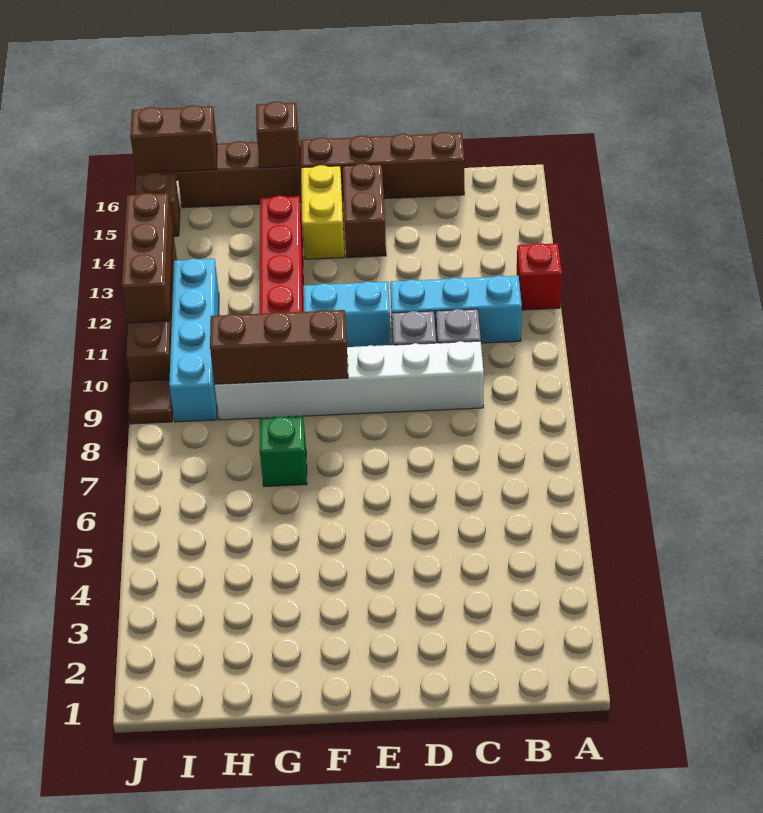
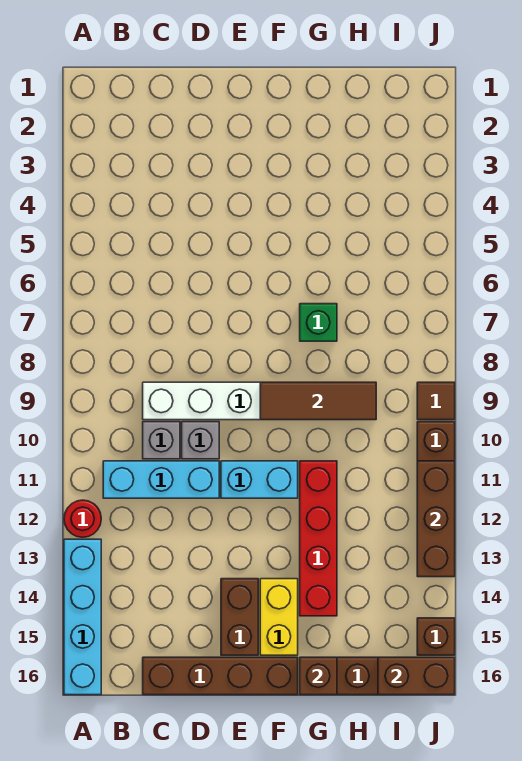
red brick A12 level 1 -> red round brick A12 level 1
brown brick F9:H9 level 2 -> brown tile F9:H9 level 2
cyan brick I9:I12 level 1 -> cyan brick A13:A16 level 1

